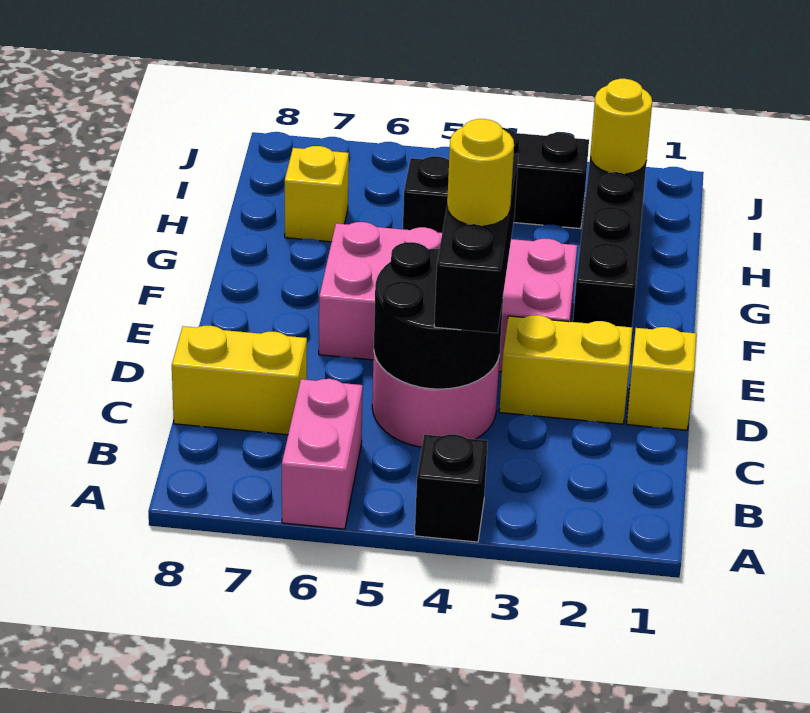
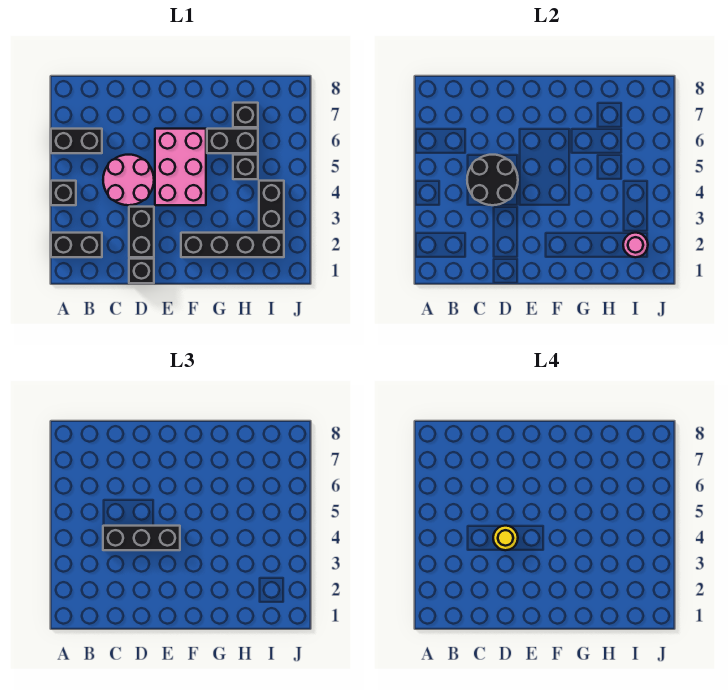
none -> black brick A2:B2 level 1
pink brick A6:B6 level 1 -> black brick A6:B6 level 1
yellow brick C7:C8 level 1 -> none
yellow brick D1 level 1 -> black brick D1 level 1
yellow brick D2:D3 level 1 -> black brick D2:D3 level 1
pink brick E3:F6 level 1 -> pink brick E4:F6 level 1
none -> black brick G6:H6 level 1
yellow brick H7 level 1 -> black brick H7 level 1
yellow round brick I2 level 2 -> pink round brick I2 level 2

